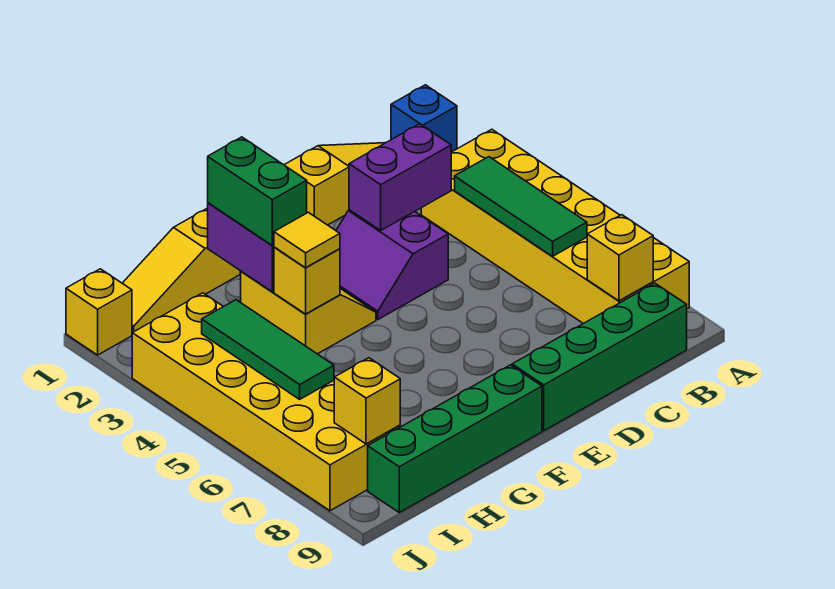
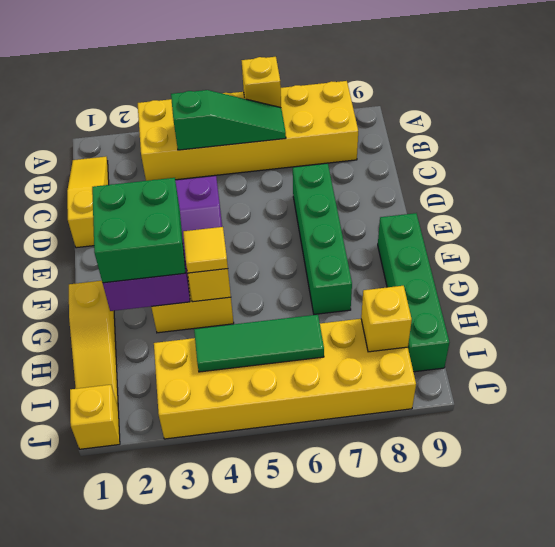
blue brick A1 level 1 -> none
green tile B4:B6 level 2 -> green slope B4:B6 level 2 top 4
yellow brick B8 level 2 -> yellow brick A6 level 2
green brick B9:E9 level 1 -> green brick D7:G7 level 1
purple brick C3:D3 level 2 -> none
green brick G2:G3 level 3 -> green brick F2:G3 level 3

